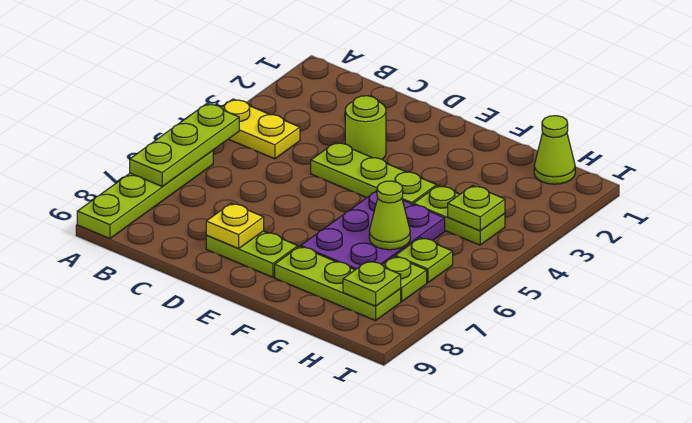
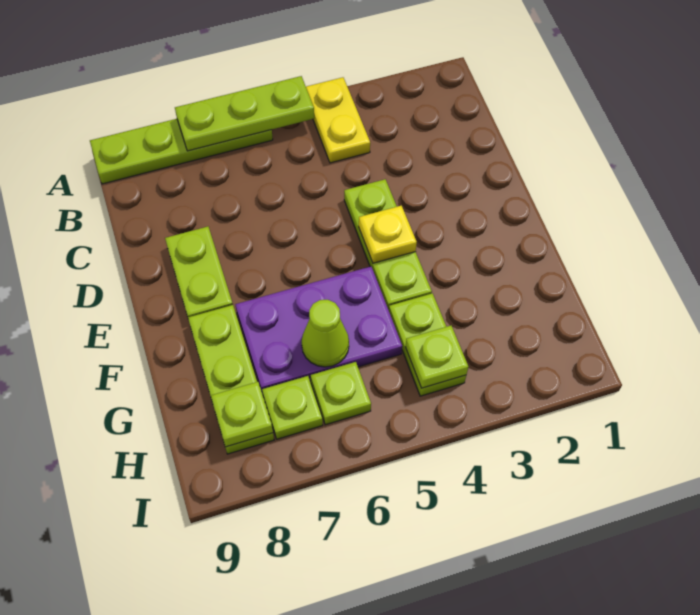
lime round brick D3 level 1 -> none
yellow plate D8 level 2 -> yellow plate E4 level 2
lime cone H1 level 1 -> none

